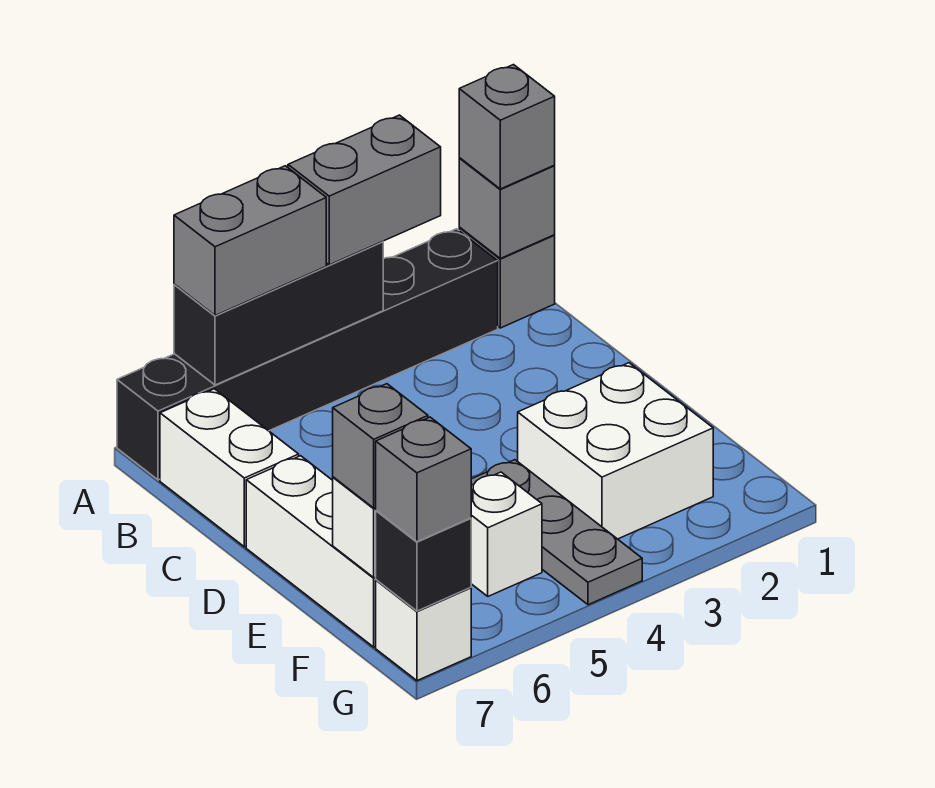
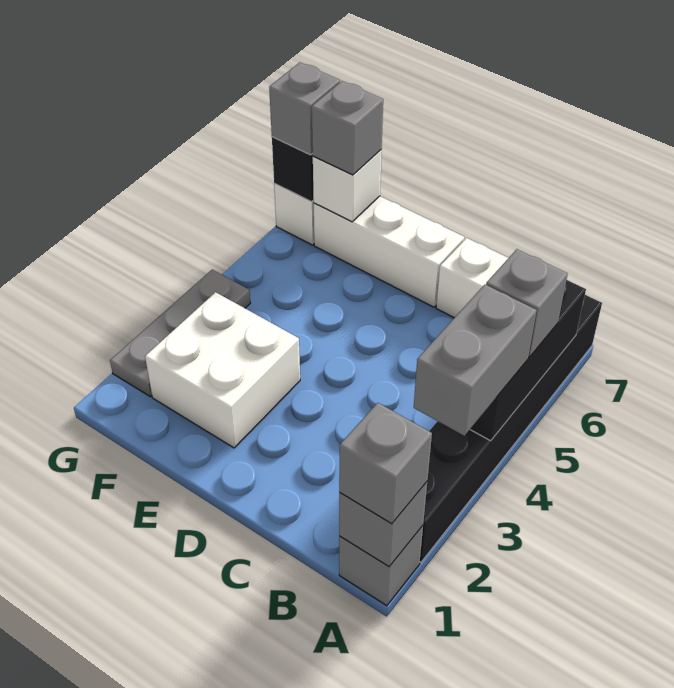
grey brick A5:A6 level 3 -> grey brick A5 level 3
grey plate E4:G4 level 1 -> grey plate G2:G4 level 1
white brick F5 level 1 -> none

